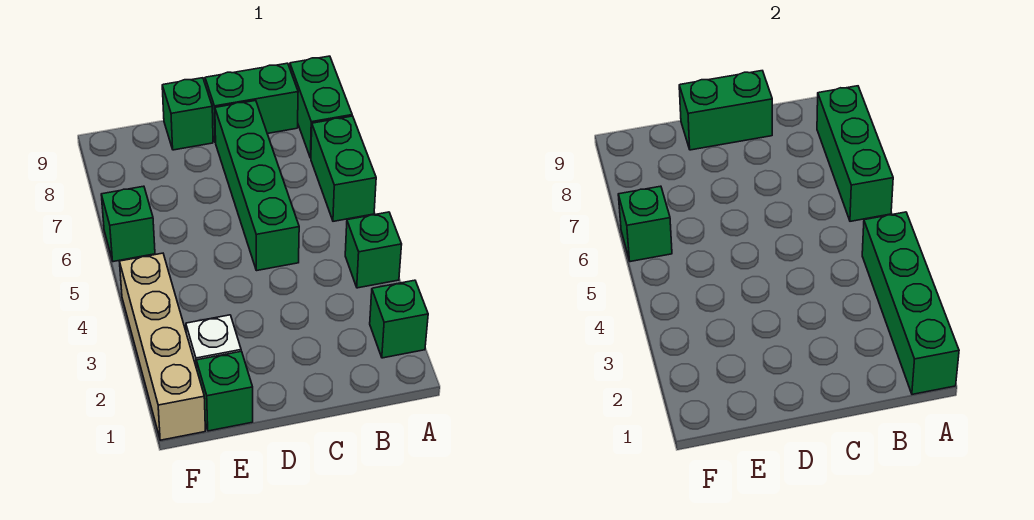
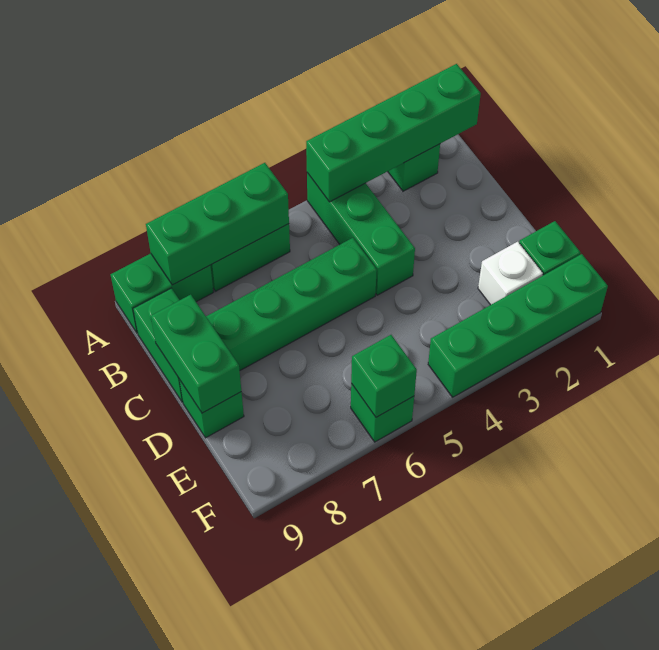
green brick A4 level 1 -> green brick A4:C4 level 1
tan brick F1:F4 level 1 -> green brick F1:F4 level 1

